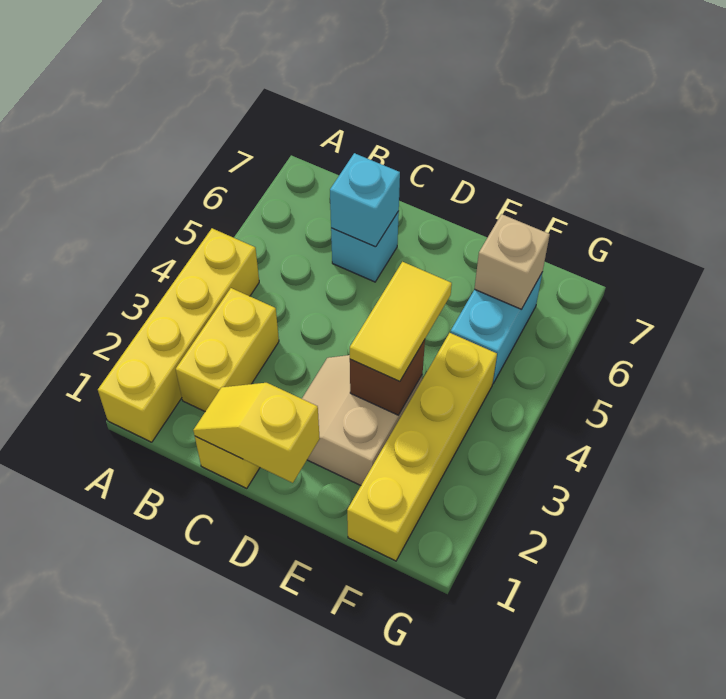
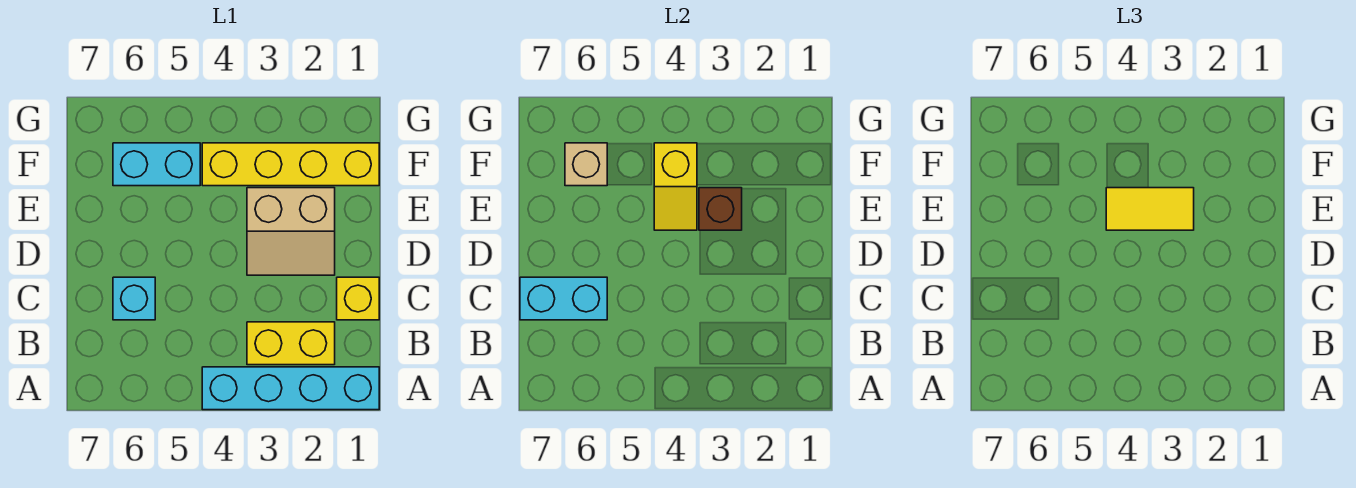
yellow brick A1:A4 level 1 -> cyan brick A1:A4 level 1
yellow slope C1:D1 level 2 top D -> yellow slope E4:F4 level 2 top F
cyan brick C6 level 2 -> cyan brick C6:C7 level 2

